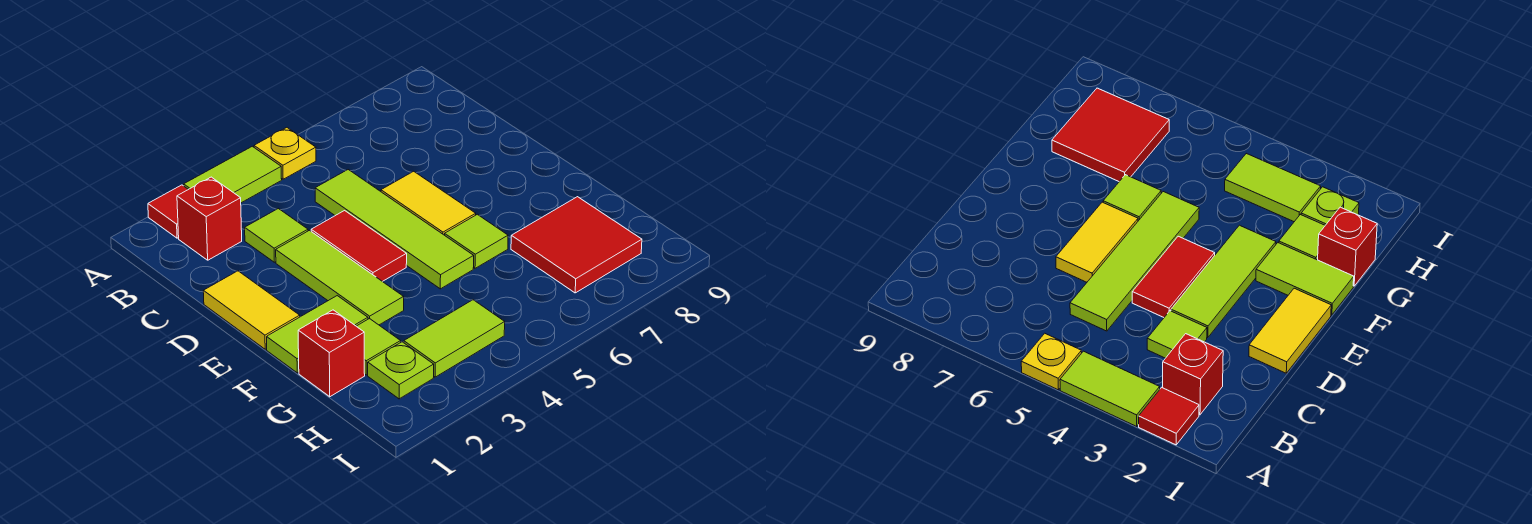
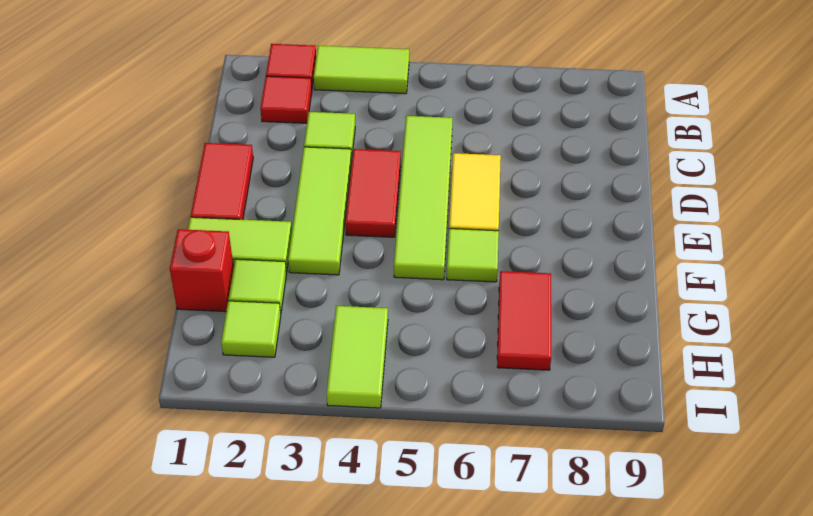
yellow plate A5 level 1 -> none
red brick B2 level 1 -> red tile B2 level 1
yellow tile D1:E1 level 1 -> red tile D1:E1 level 1
red tile G7:H8 level 1 -> red tile G7:H7 level 1
lime plate H2 level 1 -> lime tile H2 level 1
lime tile H3:H4 level 1 -> lime tile H4:I4 level 1

